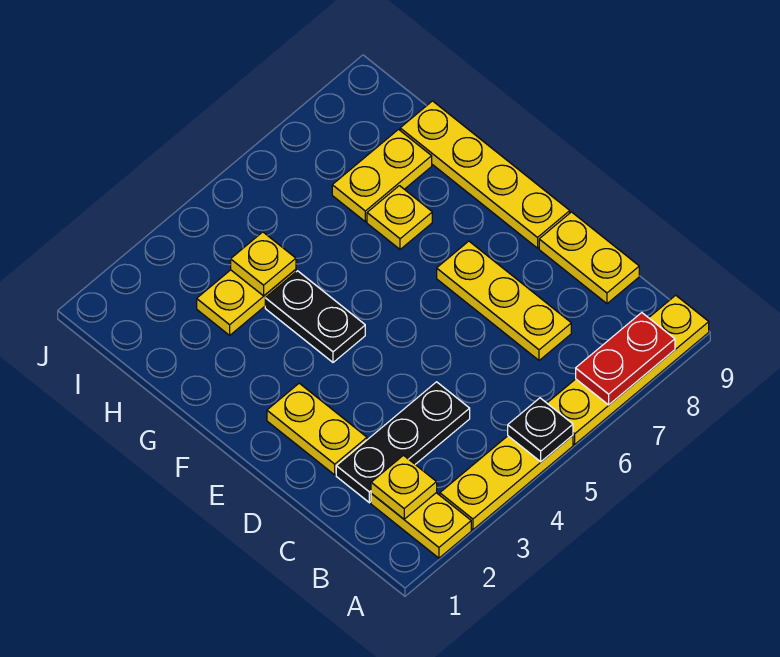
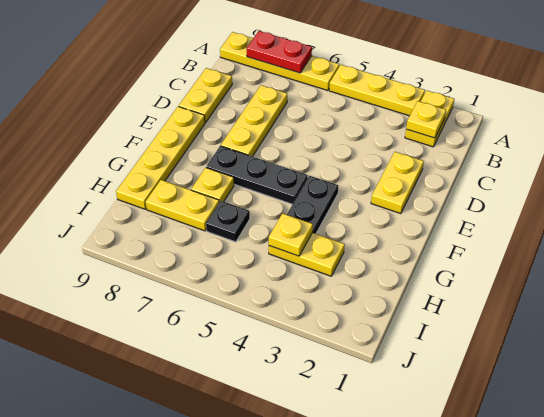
black plate A5 level 2 -> black plate H6 level 1
black plate C2:C4 level 1 -> black plate F5:F7 level 1

